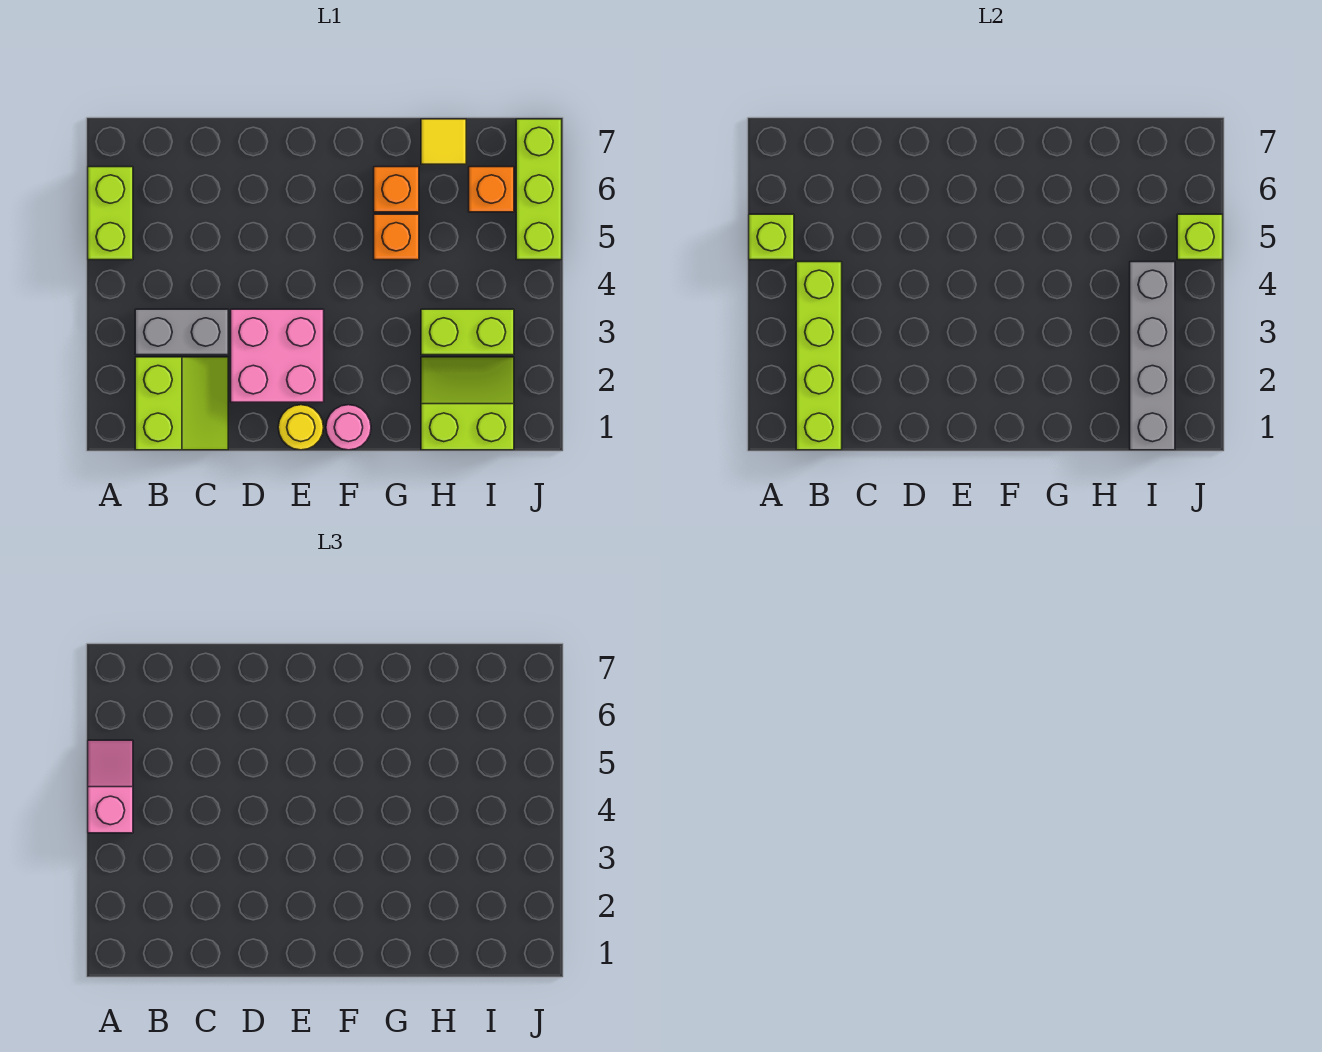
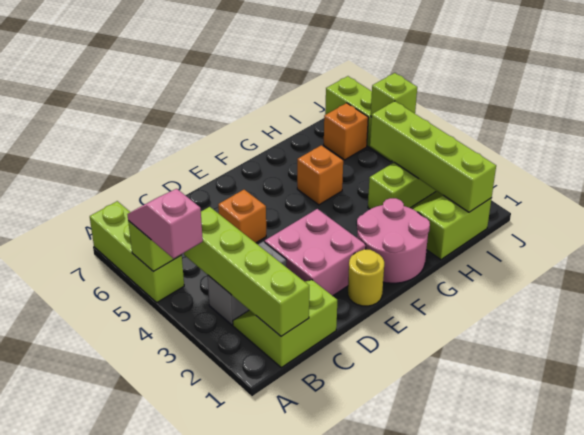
lime brick A5:A6 level 1 -> lime brick A5:A7 level 1
lime slope B1:C2 level 1 top B -> lime slope B1:C2 level 1 top 1
pink round brick F1 level 1 -> pink round brick F1:G2 level 1
orange brick G6 level 1 -> orange brick D5 level 1
yellow tile H7 level 1 -> none
grey brick I1:I4 level 2 -> lime brick I1:I4 level 2

